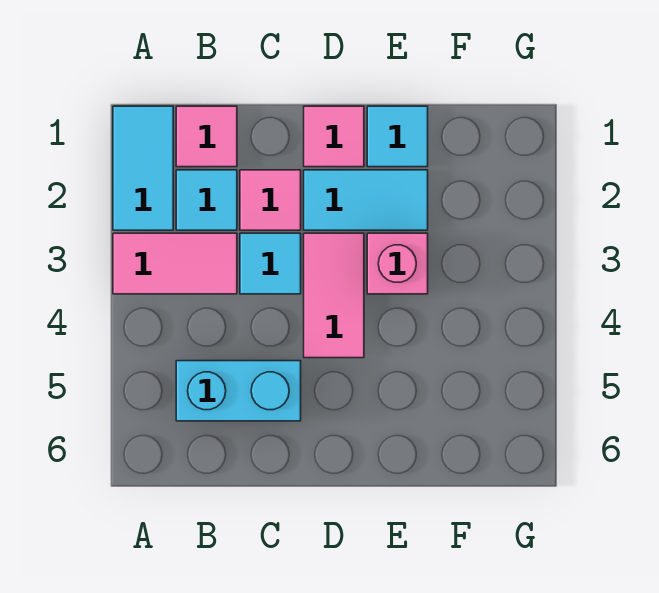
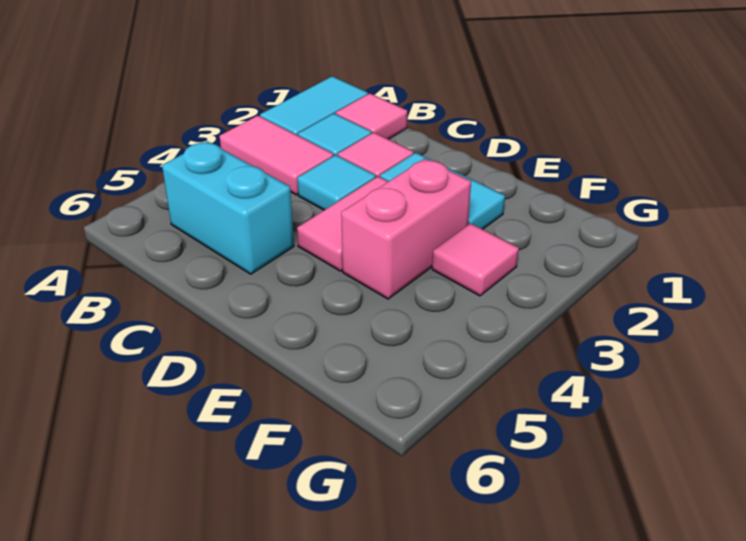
pink tile D1 level 1 -> pink tile F3 level 1
cyan tile E1 level 1 -> none
pink brick E3 level 1 -> pink brick E3:E4 level 1

